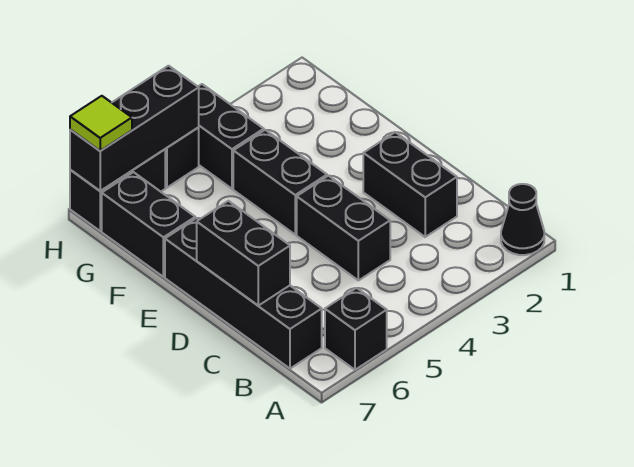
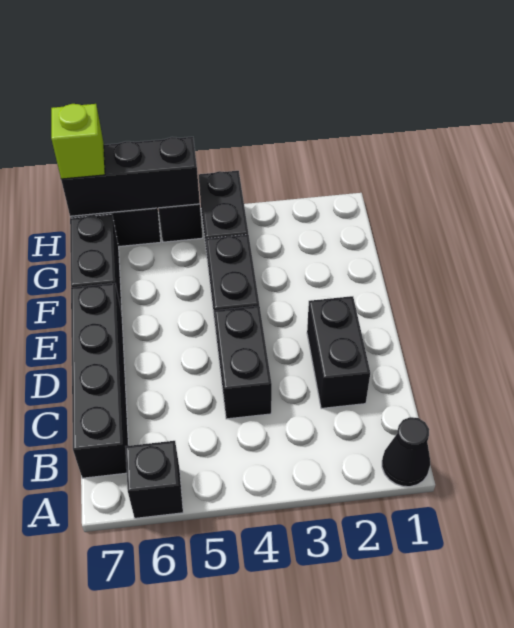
black brick C7:D7 level 2 -> none
lime tile H7 level 3 -> lime brick H7 level 3

